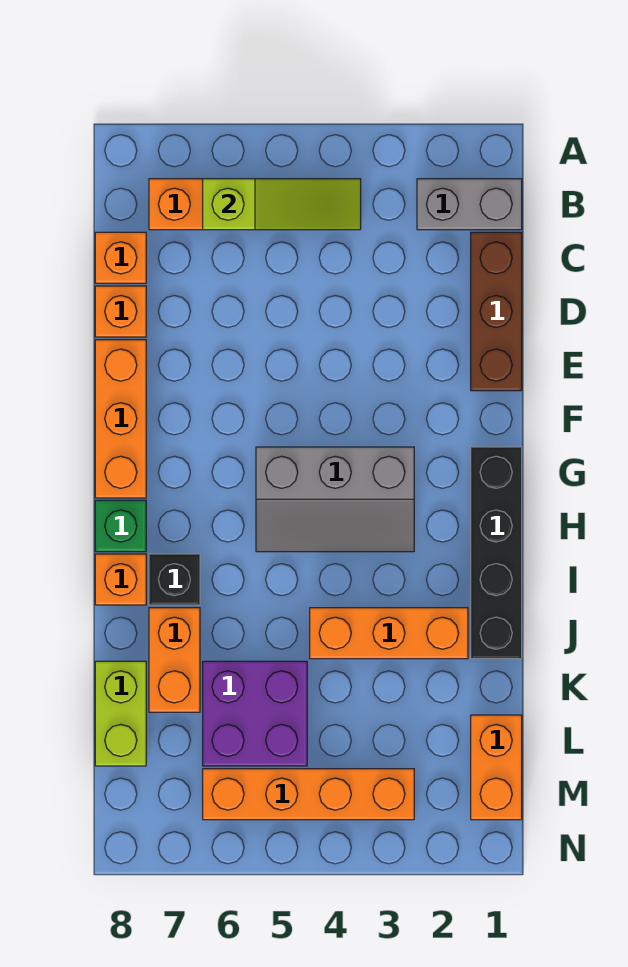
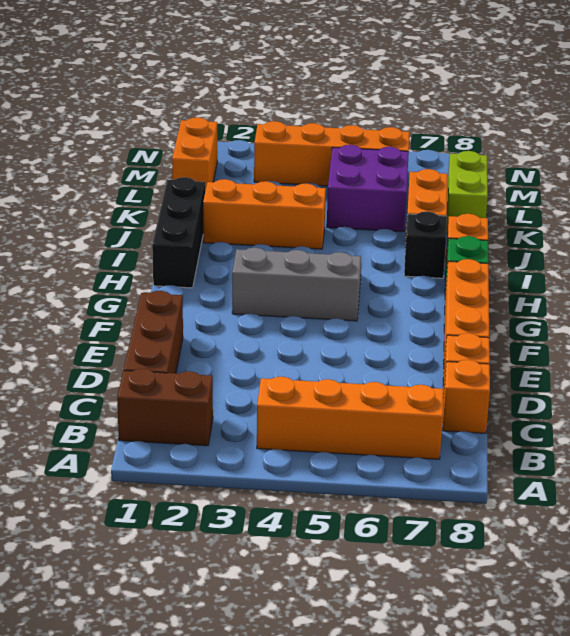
grey brick B1:B2 level 1 -> brown brick B1:B2 level 1
lime slope B4:B6 level 2 top 6 -> none
black brick G1:J1 level 1 -> black brick H1:J1 level 1

